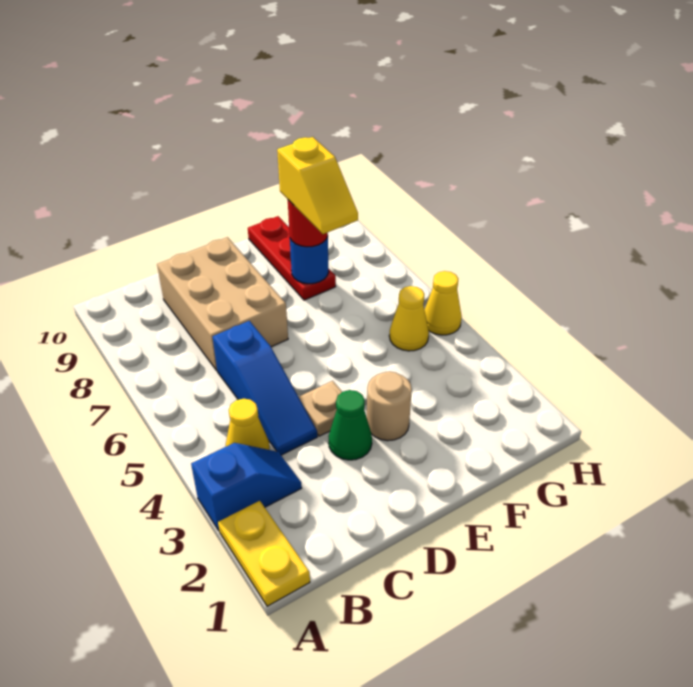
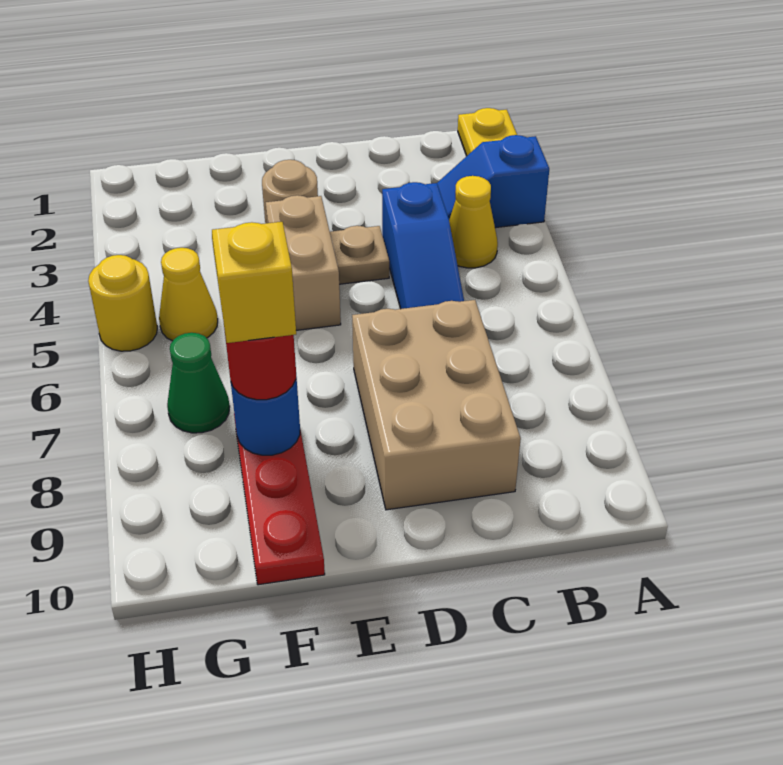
blue slope C4:C6 level 1 top 6 -> blue slope C4:C6 level 1 top 4
green cone D3 level 1 -> green cone G7 level 1
none -> tan brick E4:E5 level 1
yellow cone H5 level 1 -> yellow round brick H5 level 1

